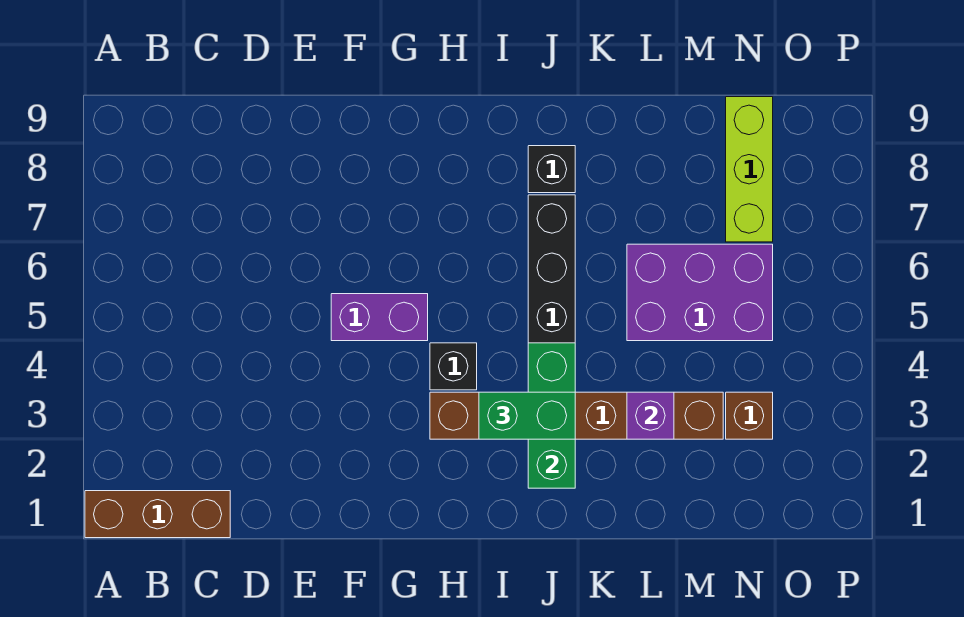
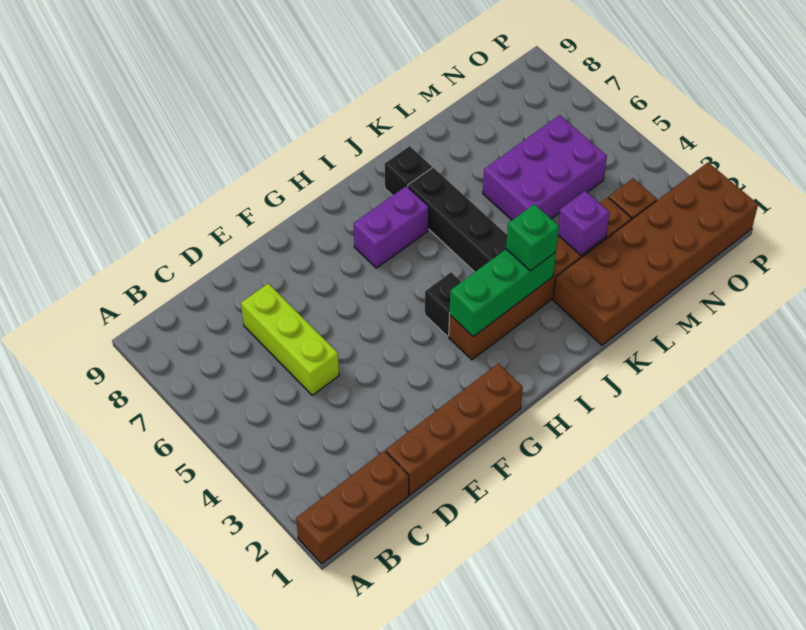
none -> brown brick D1:G1 level 1
purple brick F5:G5 level 1 -> purple brick H7:I7 level 1
green brick I3:J3 level 3 -> green brick J3 level 3
green brick J2:J4 level 2 -> green brick H3:J3 level 2
none -> brown brick K1:P2 level 1
lime brick N7:N9 level 1 -> lime brick D5:D7 level 1

